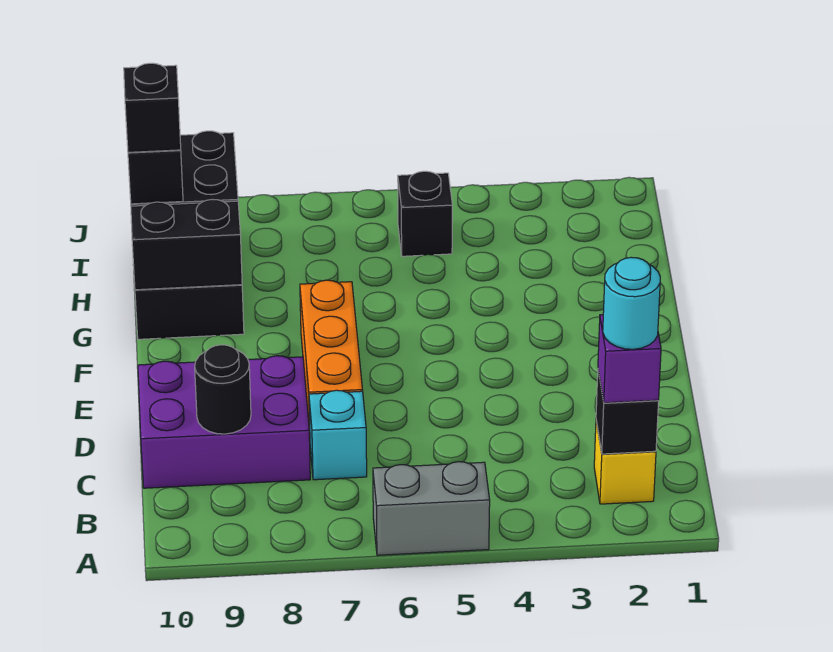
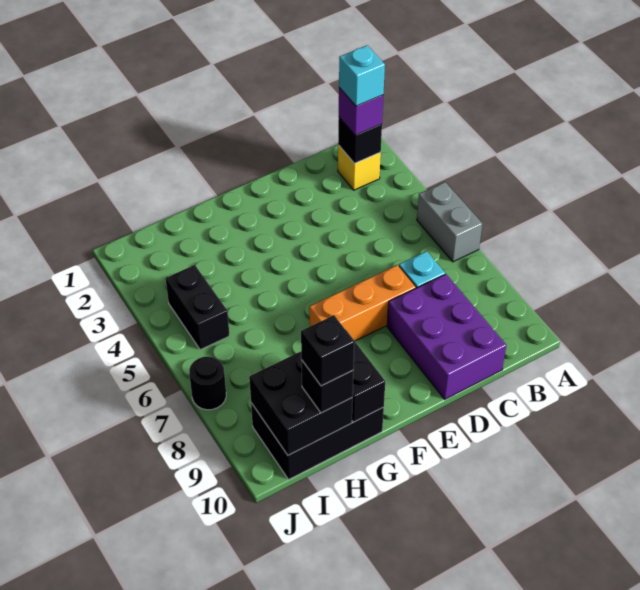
cyan round brick B2 level 4 -> cyan brick B2 level 4
black round brick C9 level 2 -> black round brick J7 level 1
black brick I5 level 1 -> black brick I4:I5 level 1

